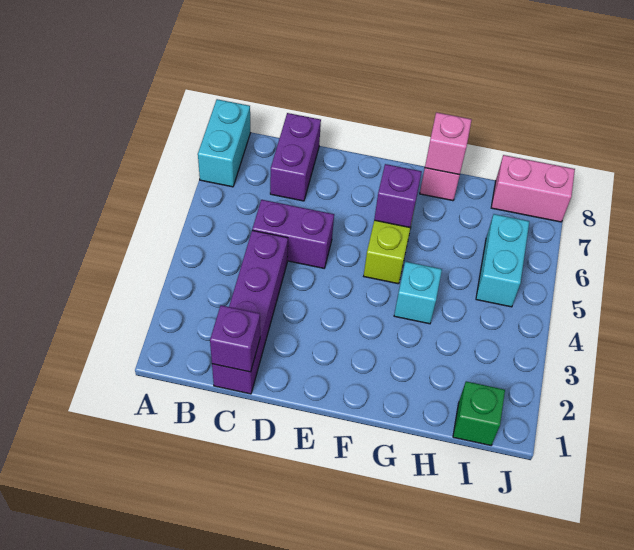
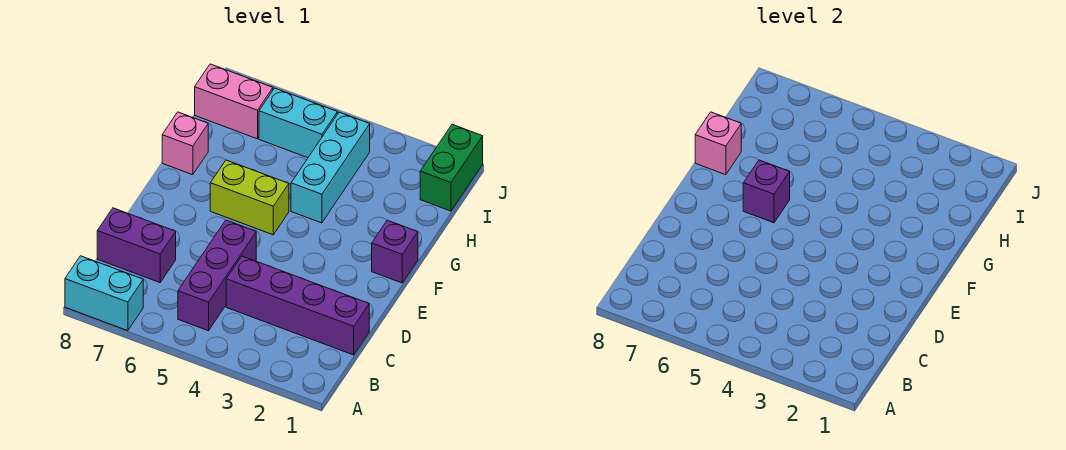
purple brick C1 level 2 -> purple brick F1 level 1
purple brick C5:D5 level 1 -> purple brick B5:D5 level 1
cyan brick G4 level 1 -> cyan brick G4:I4 level 1
green brick I1 level 1 -> green brick I1:J1 level 1
pink brick I8:J8 level 1 -> pink brick I7:I8 level 1

